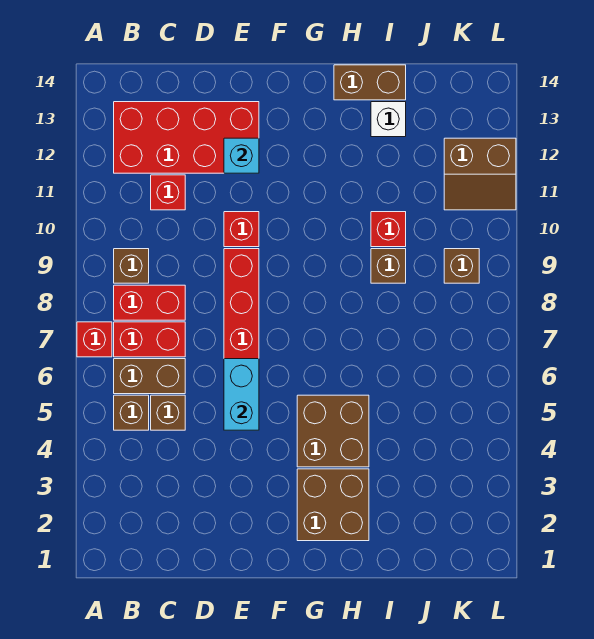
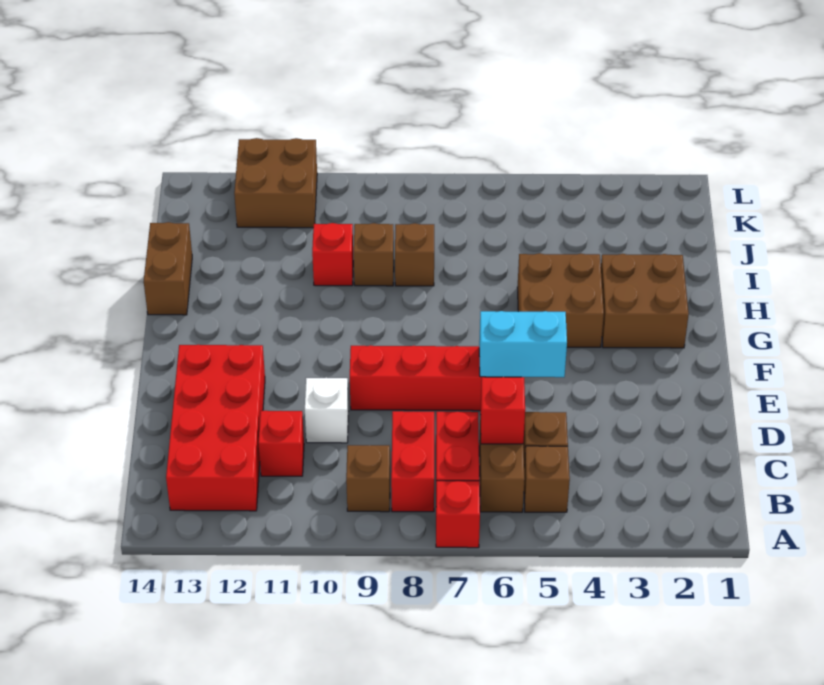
red brick E10 level 1 -> red brick C6 level 2
cyan brick E12 level 2 -> none
white brick I13 level 1 -> white brick D10 level 1
brown brick K9 level 1 -> brown brick I8 level 1
brown slope K11:L12 level 1 top 12 -> brown brick K11:L12 level 1

